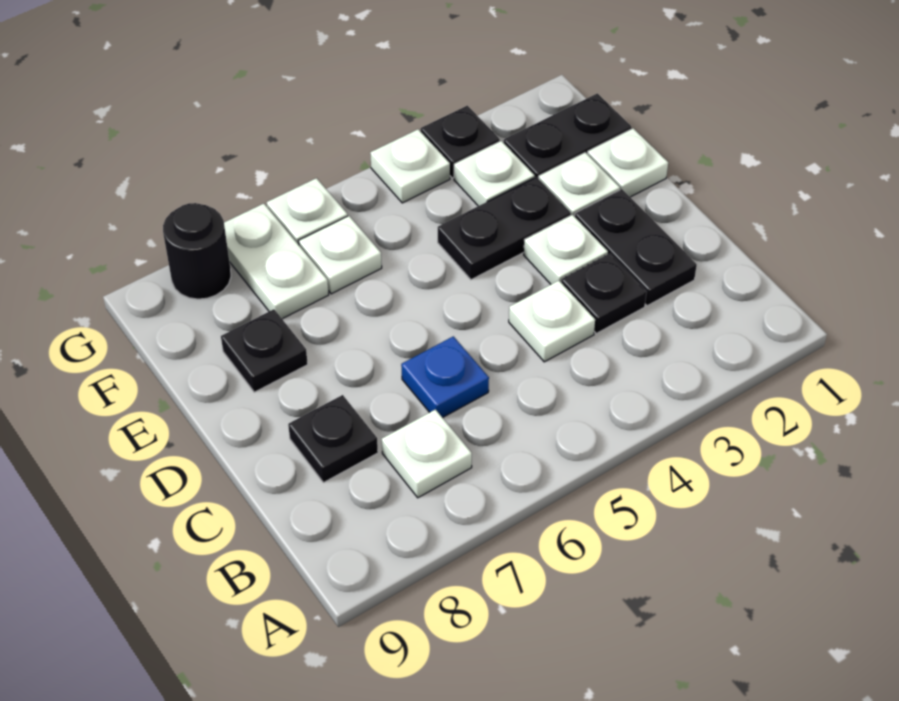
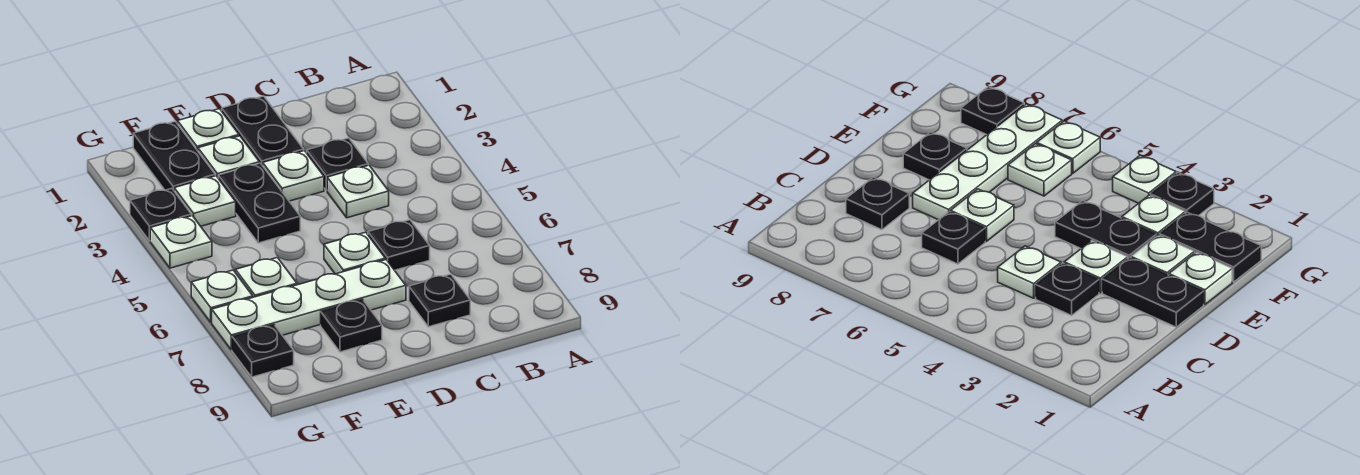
white plate B7 level 1 -> white plate D6 level 1
black plate C2:D2 level 1 -> black plate D1:D2 level 1
blue plate C6 level 1 -> black plate C6 level 1
white plate F7:G7 level 1 -> white plate D7:G7 level 1
black round brick G8 level 1 -> black plate G8 level 1

